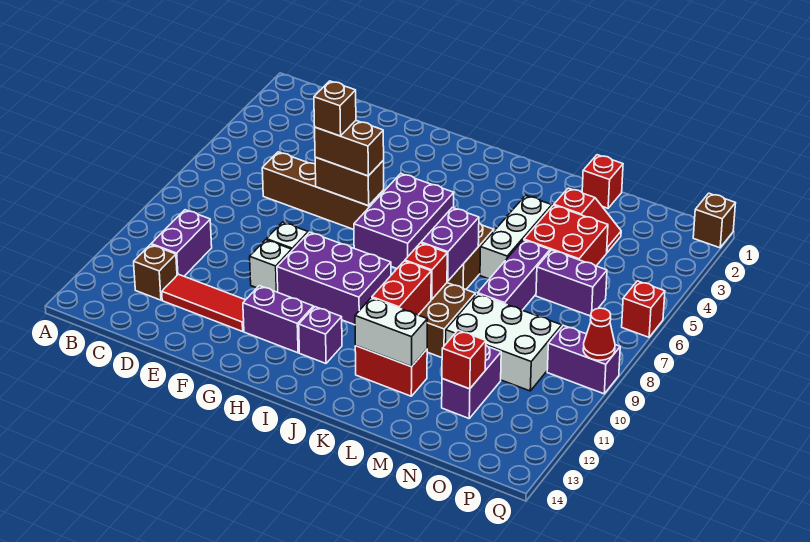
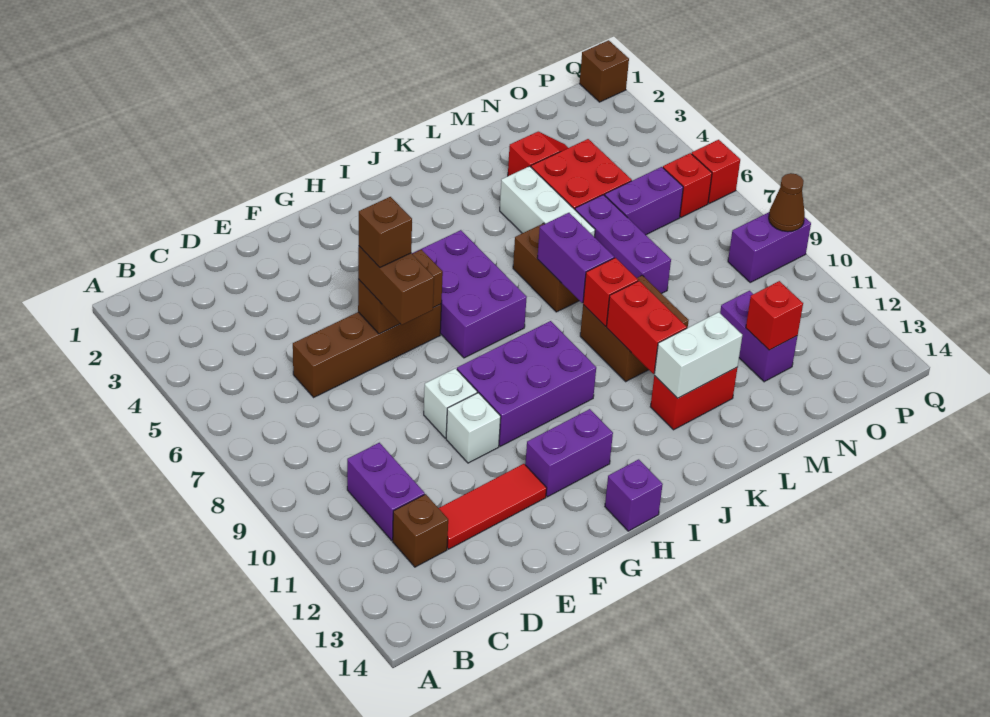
brown brick F6:G6 level 3 -> brown brick F6:F7 level 3
purple brick I12 level 1 -> purple brick H14 level 1
red brick M1 level 1 -> red brick P6 level 1
white brick M9:O10 level 1 -> none
red cone Q9 level 2 -> brown cone Q9 level 2

